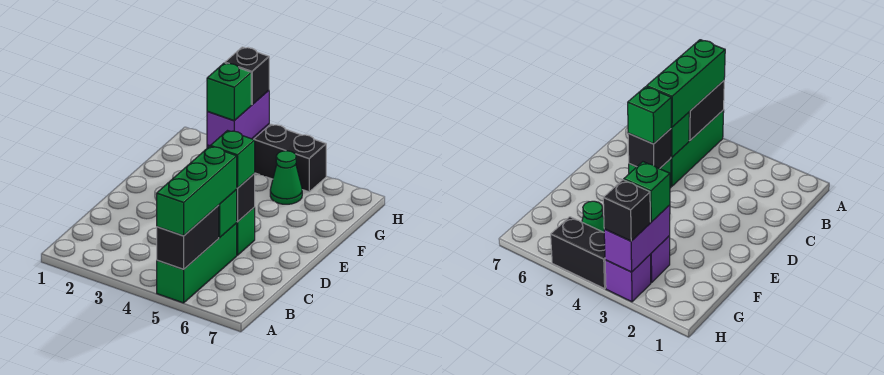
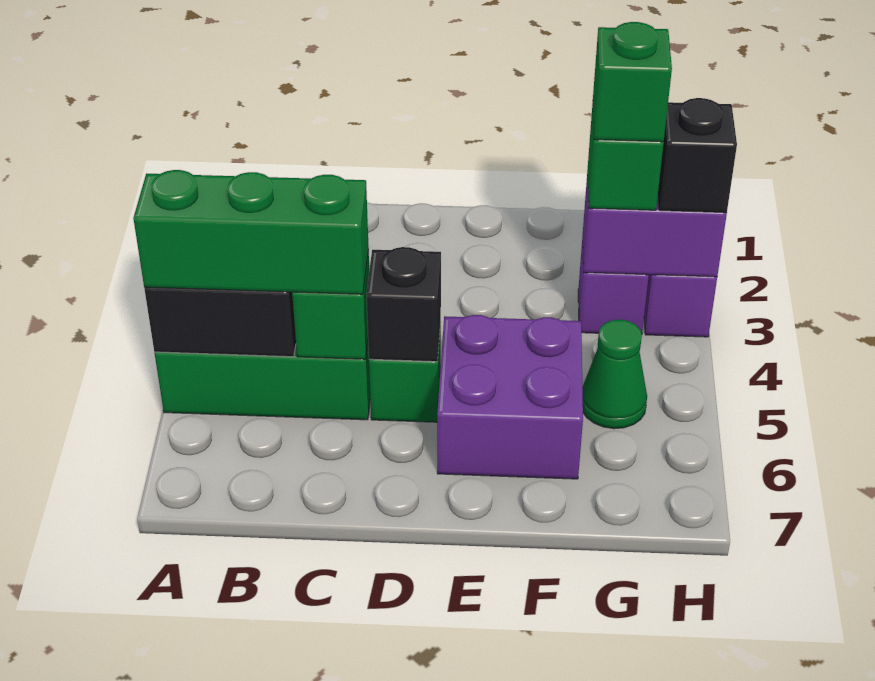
green brick D5 level 3 -> green brick G3 level 4
none -> purple brick E5:F6 level 1
black brick H4:H5 level 1 -> none

